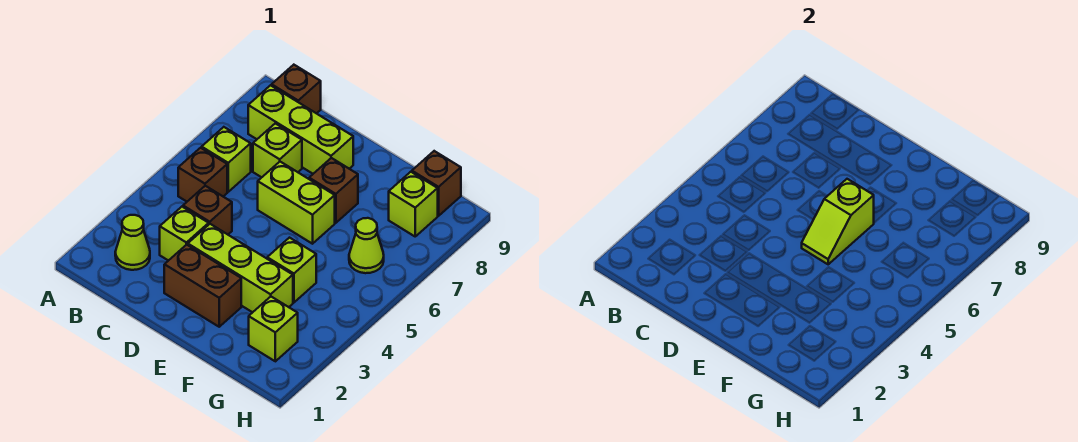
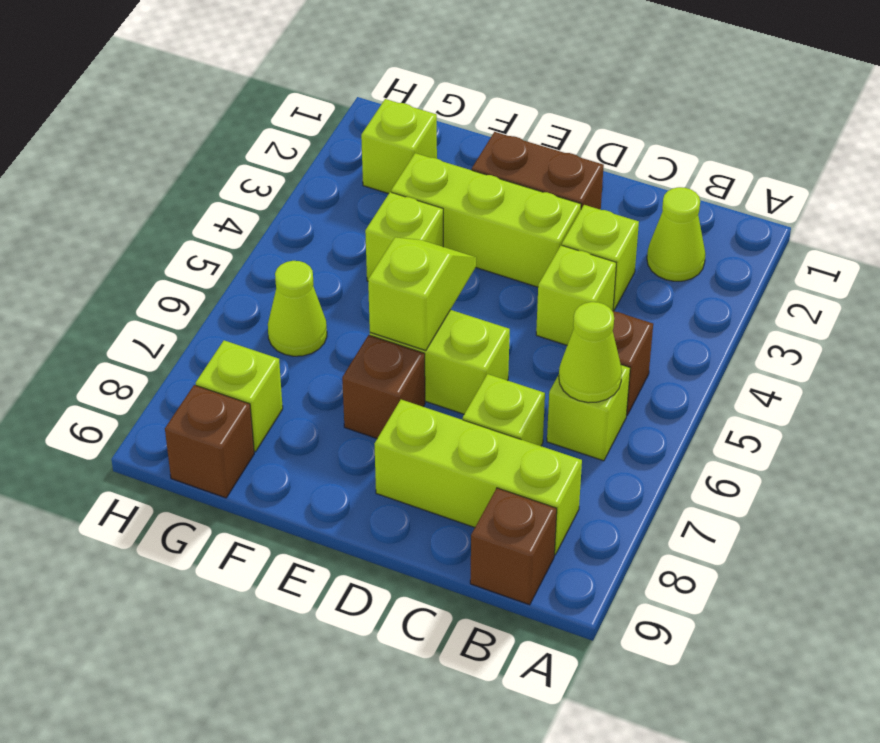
none -> lime cone B6 level 2
brown brick C4 level 1 -> lime brick C4 level 1

